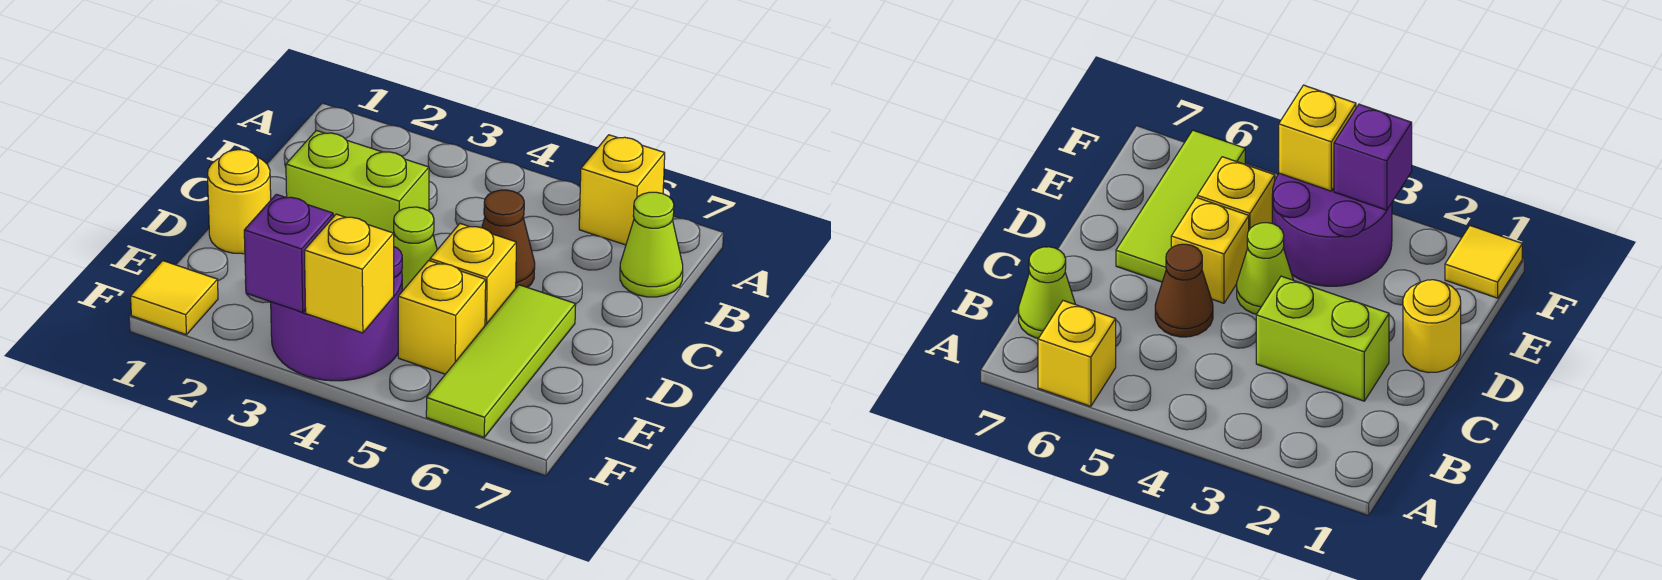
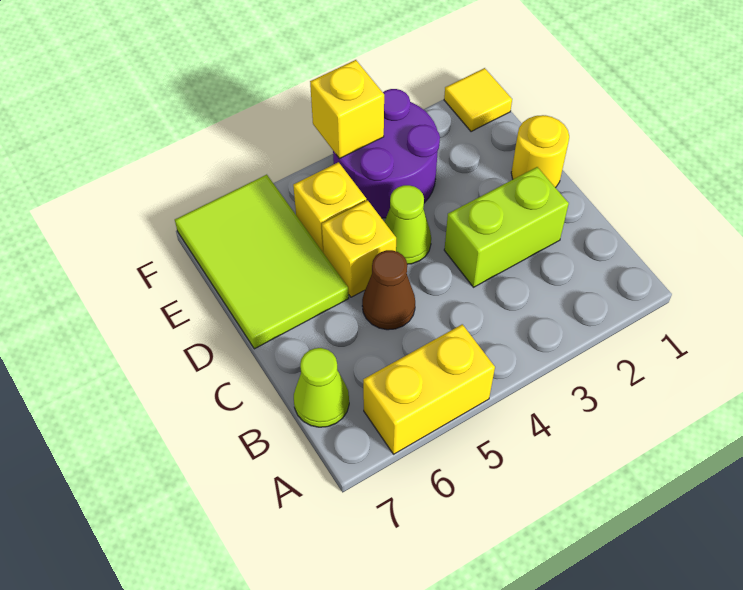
yellow brick A6 level 1 -> yellow brick A5:A6 level 1
lime tile D6:F6 level 1 -> lime tile D6:F7 level 1
purple brick F3 level 2 -> none

